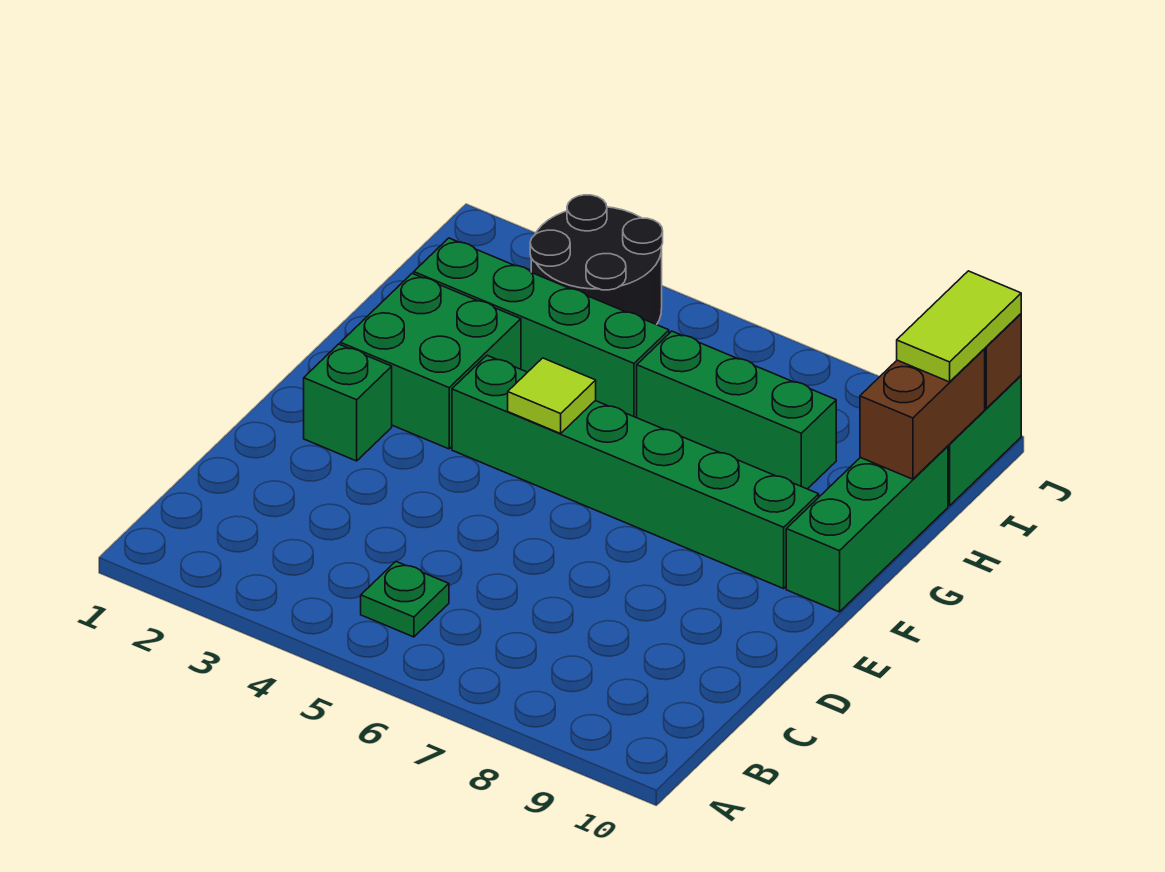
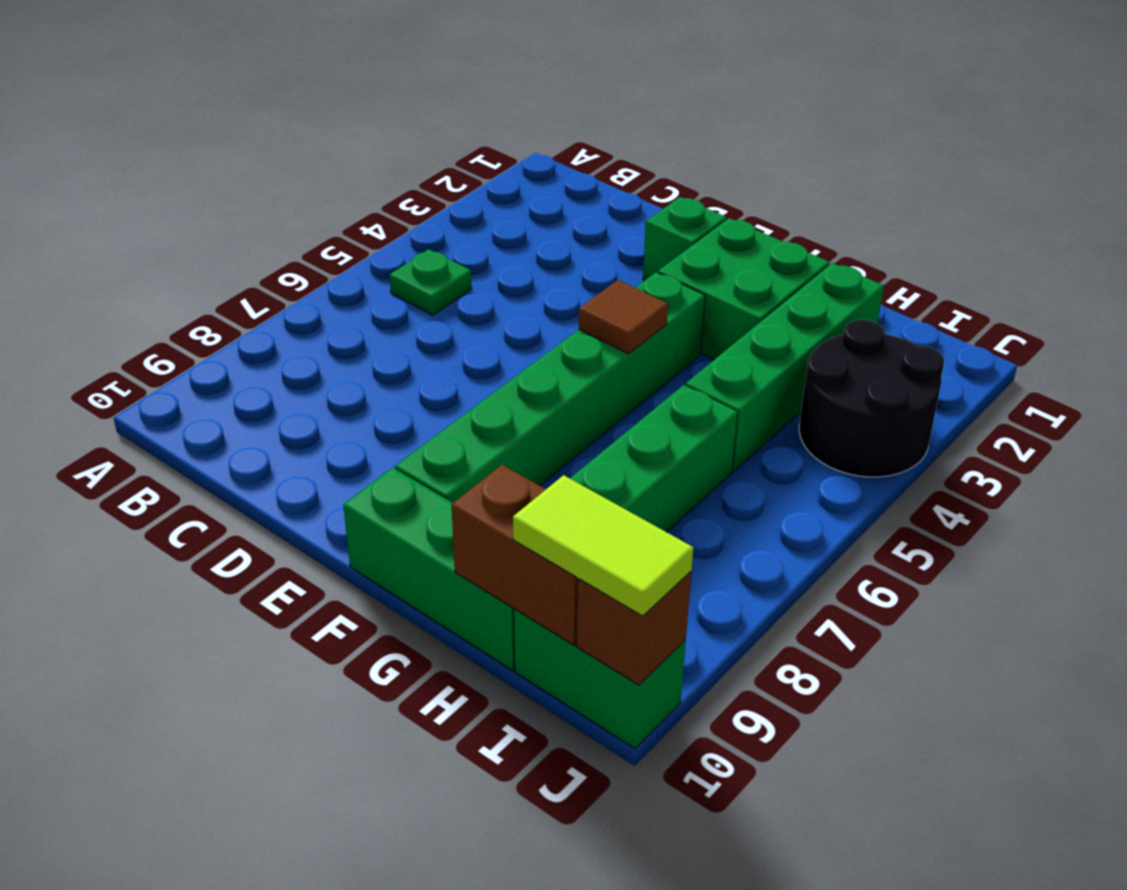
lime tile F5 level 2 -> brown tile F5 level 2

